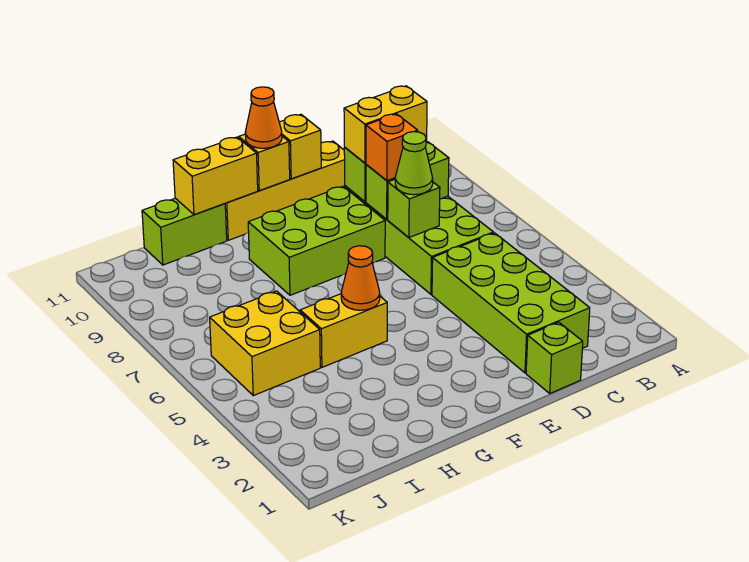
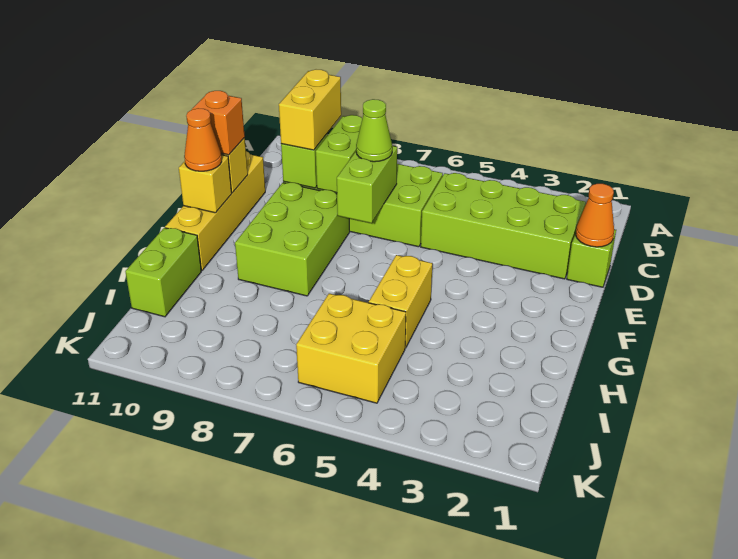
lime brick D7 level 2 -> lime brick D7:E7 level 2
orange brick D8 level 3 -> orange brick E11 level 3
orange cone G5 level 2 -> orange cone D1 level 2
yellow brick G11:H11 level 2 -> none

